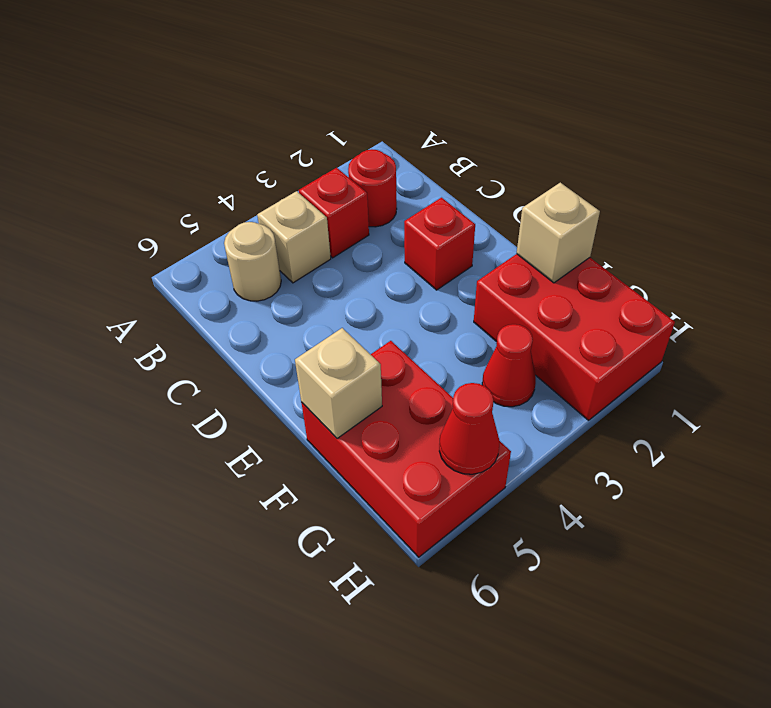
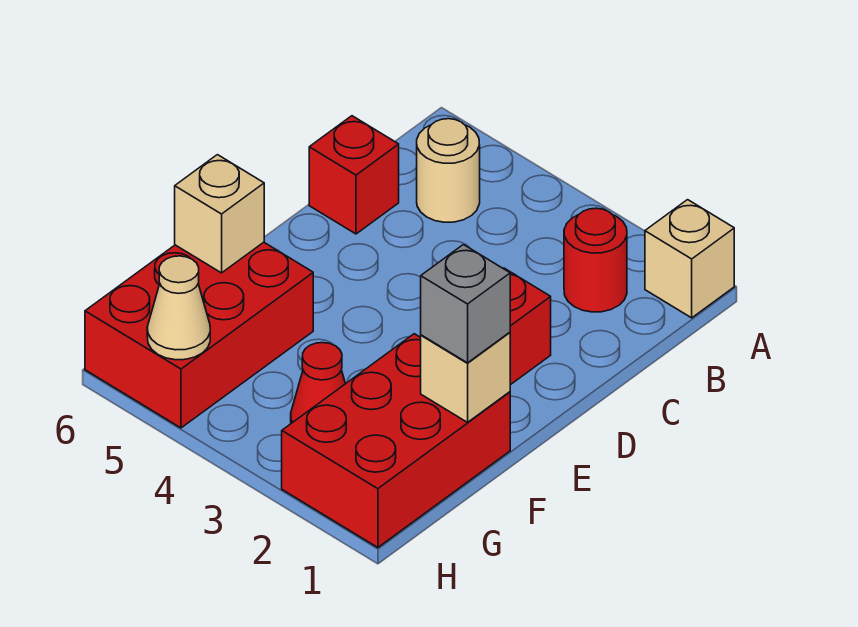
red brick B3 level 1 -> red brick C6 level 1
tan brick B4 level 1 -> tan brick A1 level 1
none -> grey brick F1 level 3
red cone H5 level 2 -> tan cone H5 level 2

